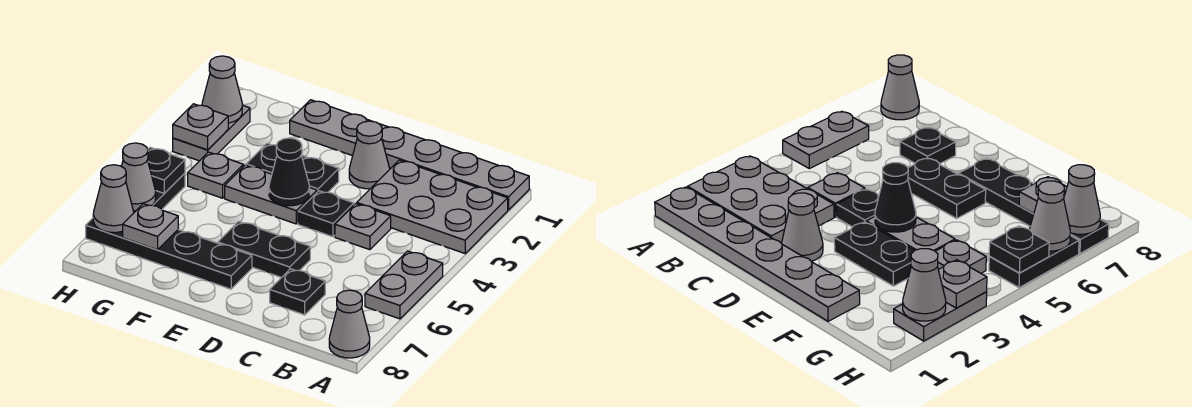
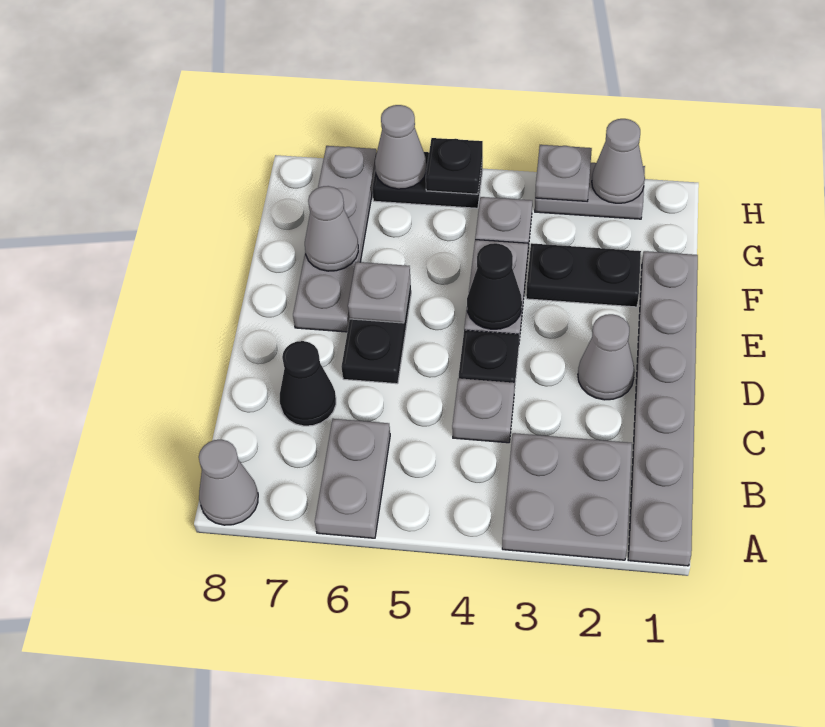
grey plate A2:C3 level 1 -> grey plate A2:B3 level 1
grey plate A5:A6 level 1 -> grey plate A6:B6 level 1
black plate C7 level 1 -> black cone C7 level 1
black plate E3:F3 level 1 -> black plate F2:F3 level 1
black plate E7:H7 level 1 -> grey plate E7:H7 level 1
grey plate G7 level 2 -> grey plate E6 level 2
grey cone H7 level 2 -> grey cone F7 level 2

